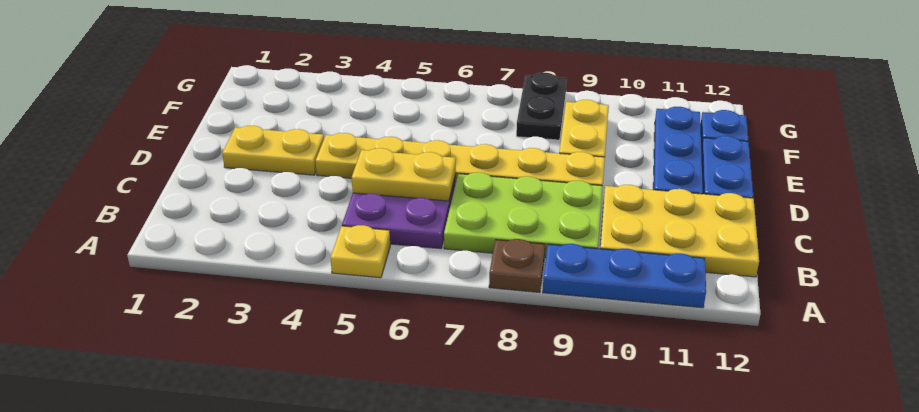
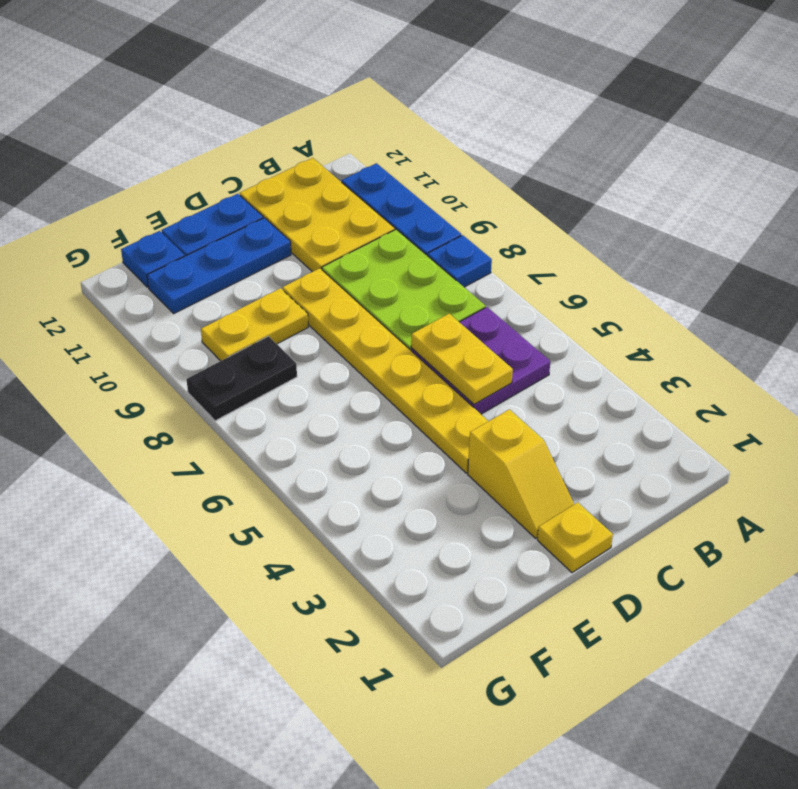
yellow plate A5 level 1 -> yellow plate D1 level 1
brown plate A8 level 1 -> blue plate A8 level 1
yellow plate D2:D3 level 1 -> yellow slope D2:D3 level 1 top 3

